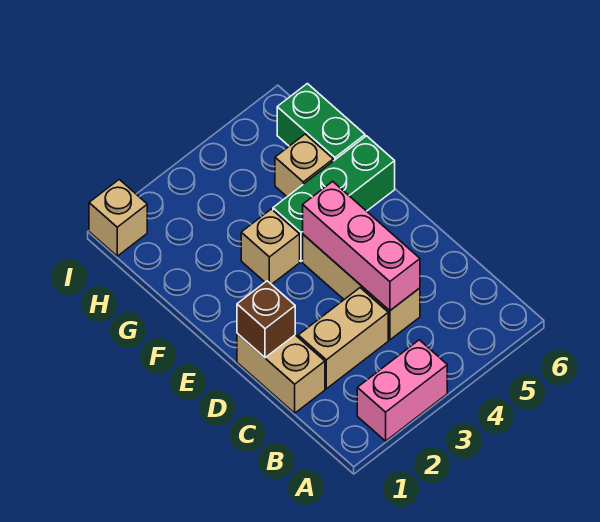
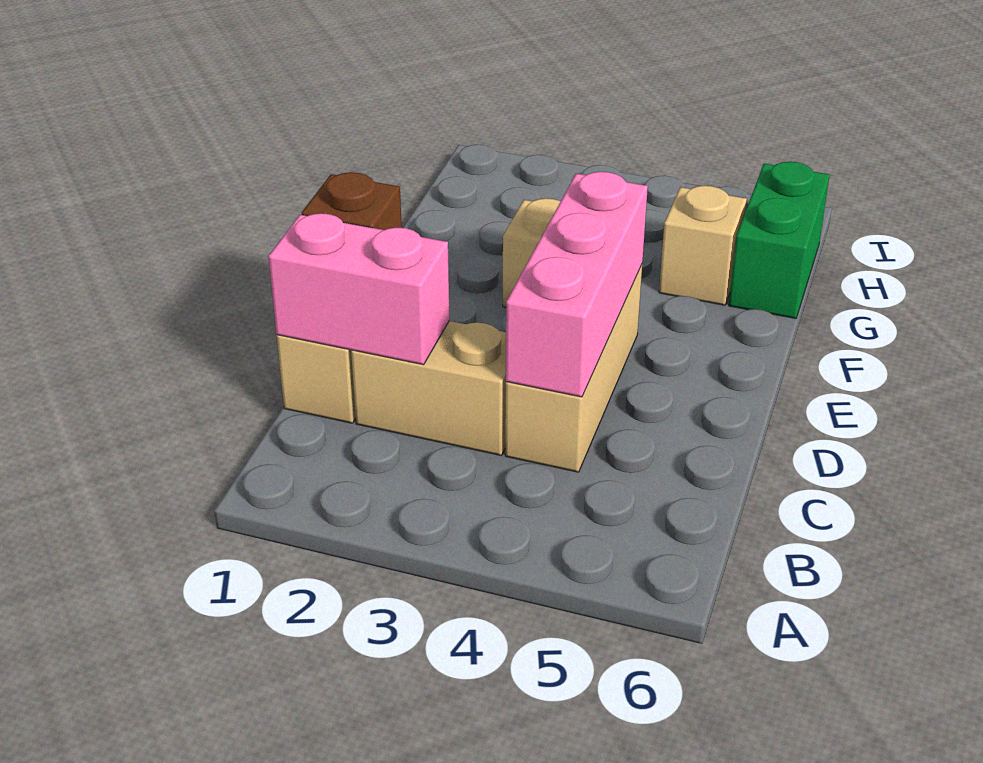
pink brick A2:A3 level 1 -> pink brick C1:C2 level 2
green brick F4:F6 level 1 -> none
tan brick I1 level 1 -> none

